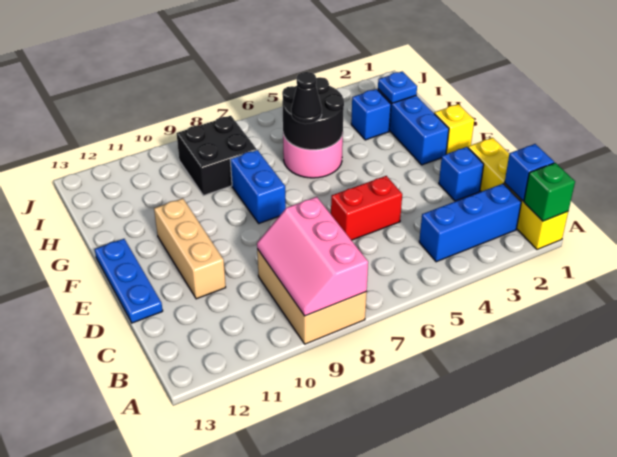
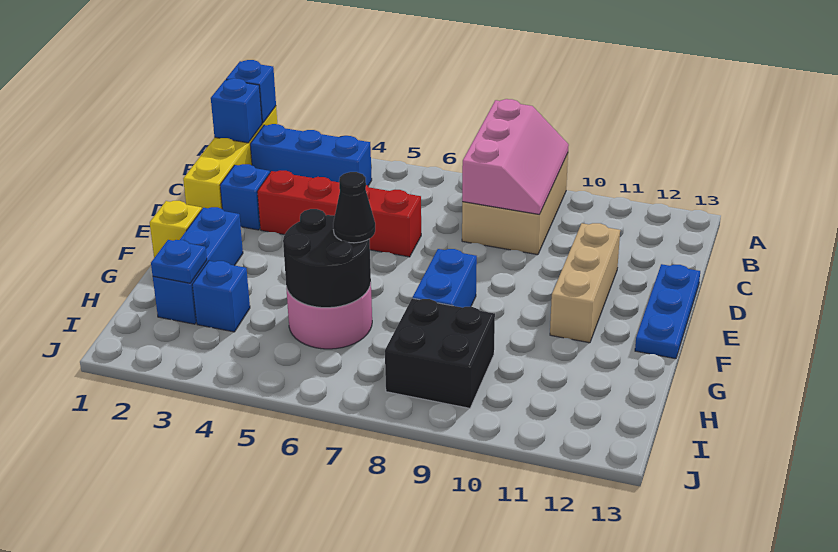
green brick A1 level 2 -> blue brick A1 level 2
red brick D5:D6 level 1 -> red brick D3:D6 level 1

